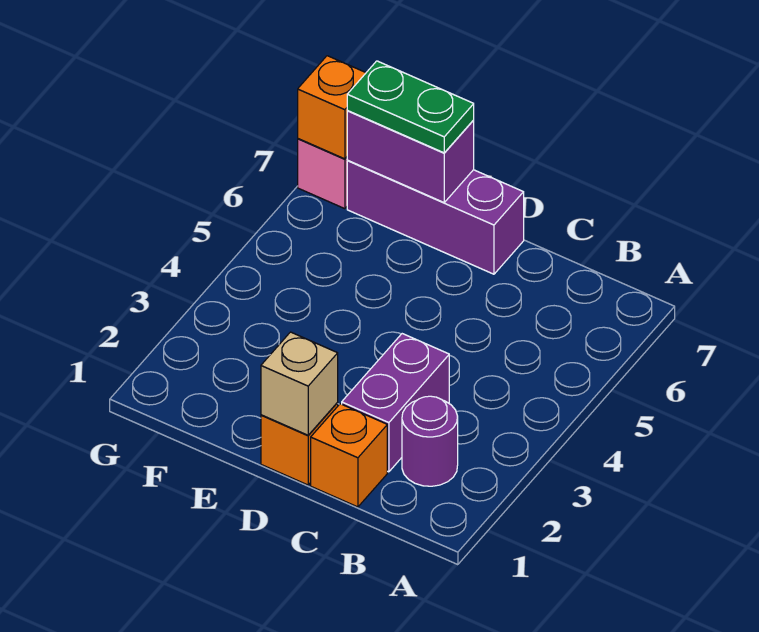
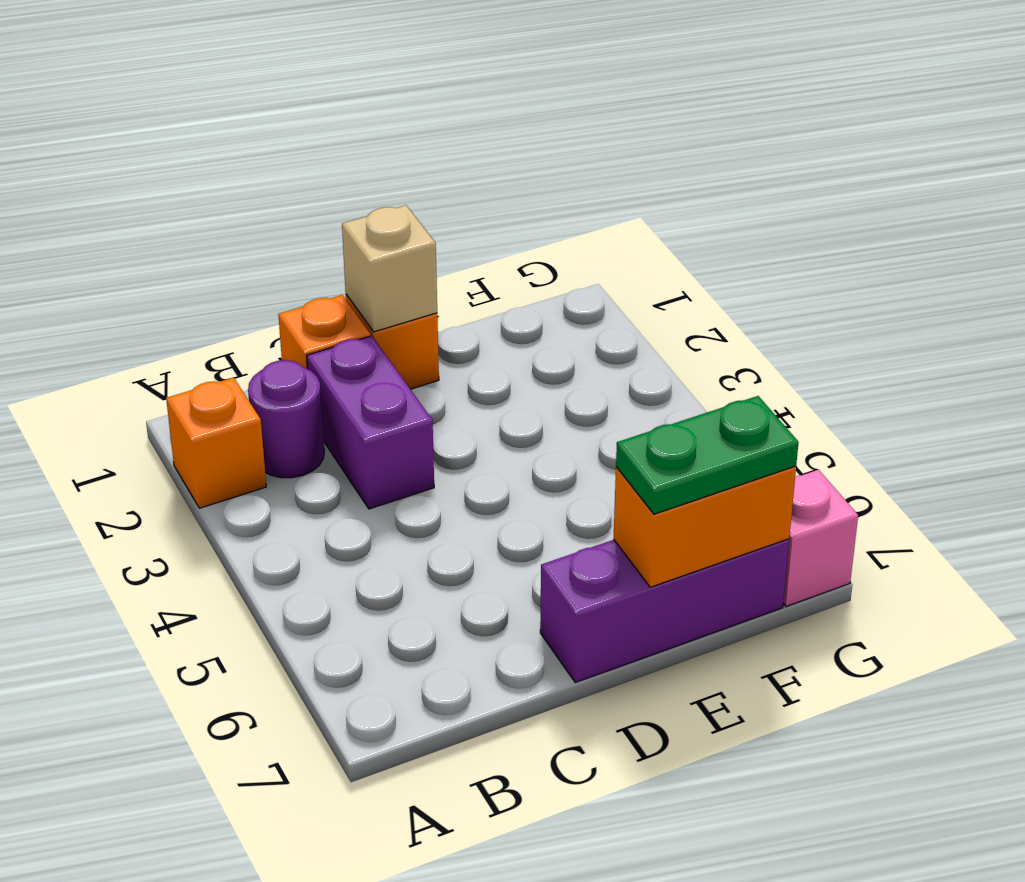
purple brick E7:F7 level 2 -> orange brick E7:F7 level 2
orange brick G7 level 2 -> orange brick A2 level 1

